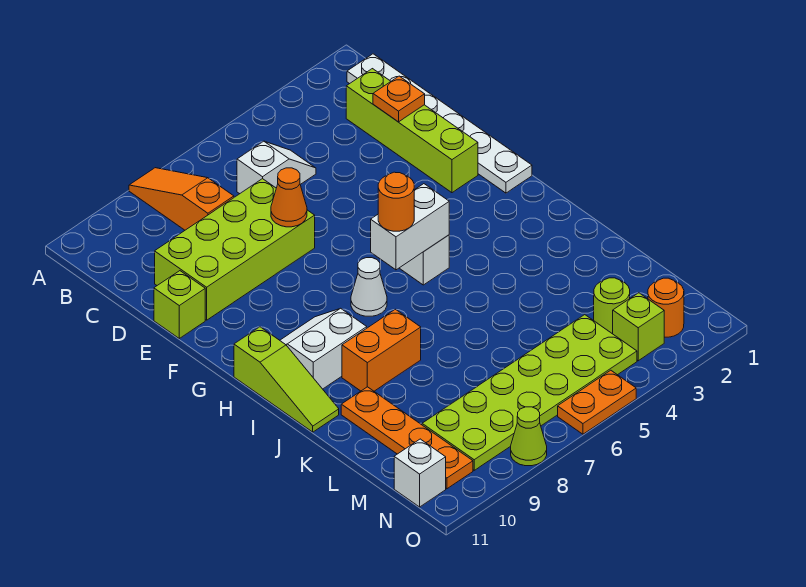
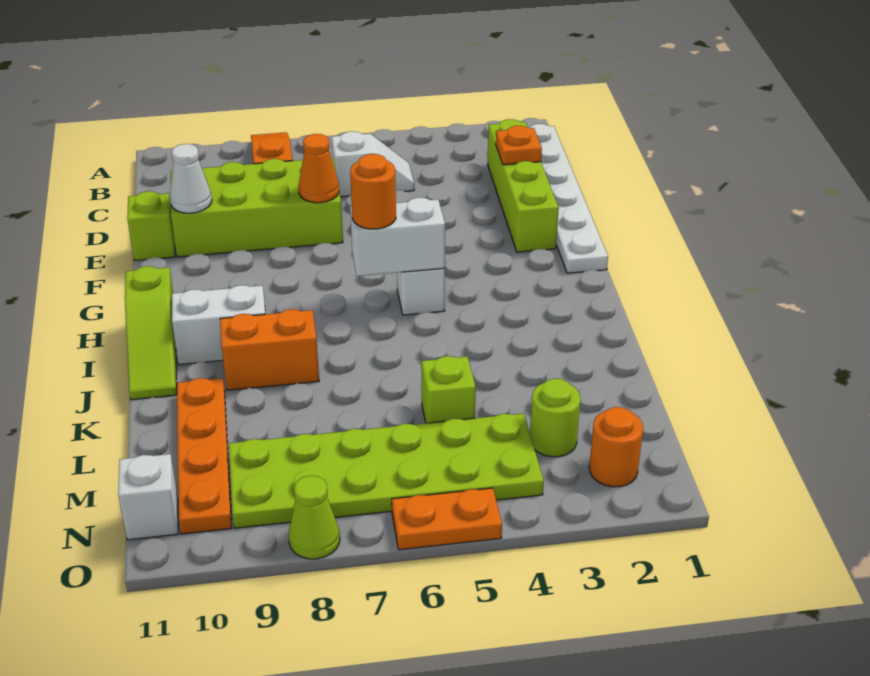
white cone H7 level 1 -> white cone E10 level 2
lime brick N3 level 1 -> lime brick L5 level 1

